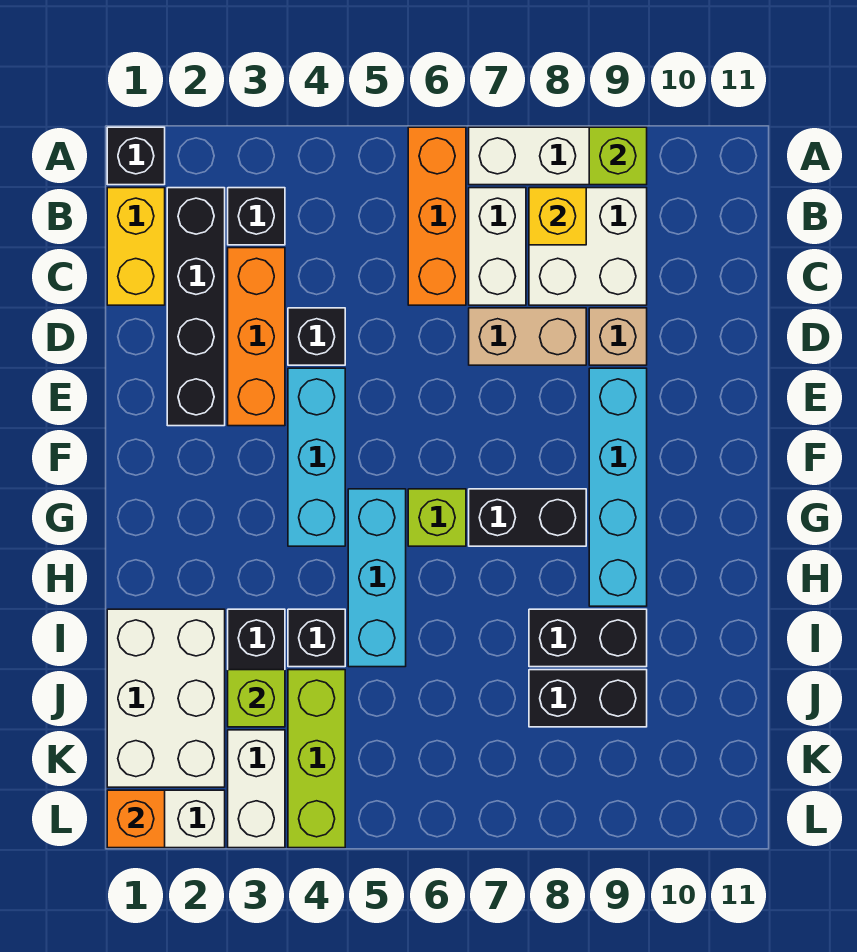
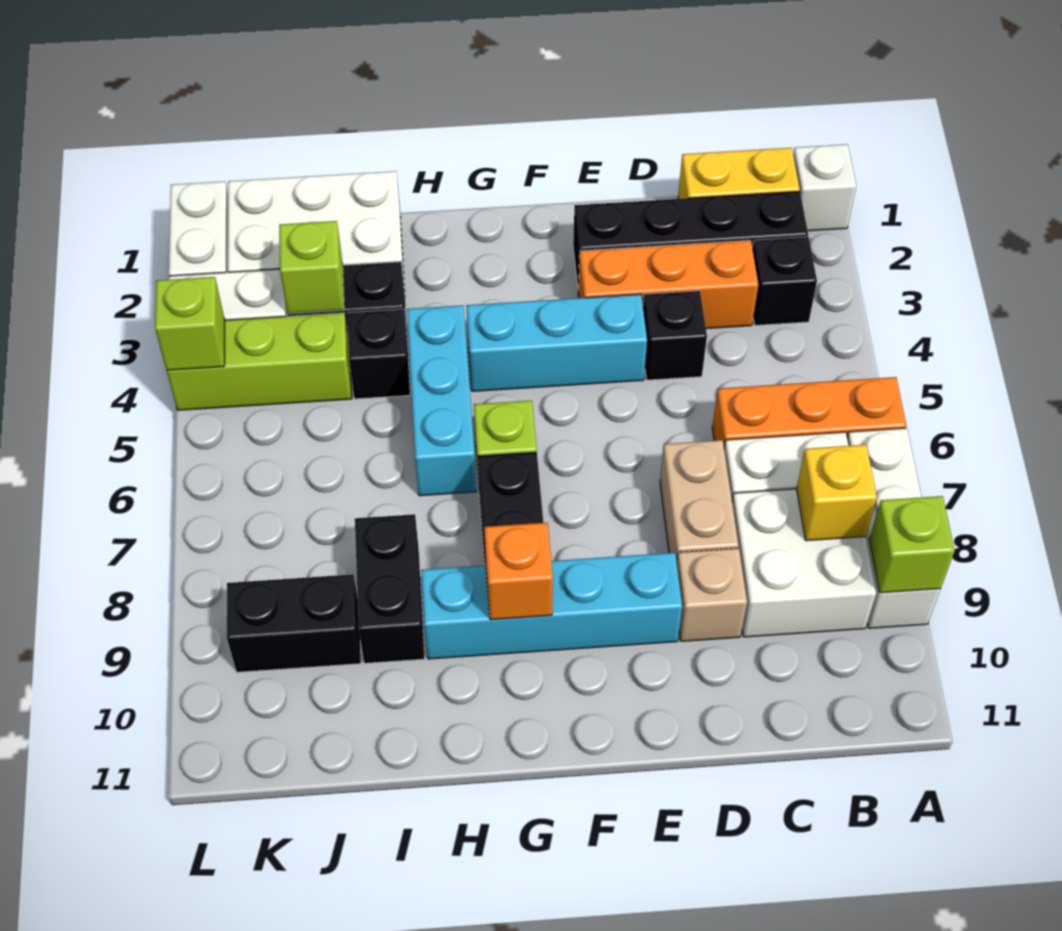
black brick A1 level 1 -> white brick A1 level 1
cyan brick G5:I5 level 1 -> cyan brick H4:H6 level 1
black brick J8:J9 level 1 -> black brick J9:K9 level 1
orange brick L1 level 2 -> orange brick G9 level 2
none -> lime brick L4 level 2

